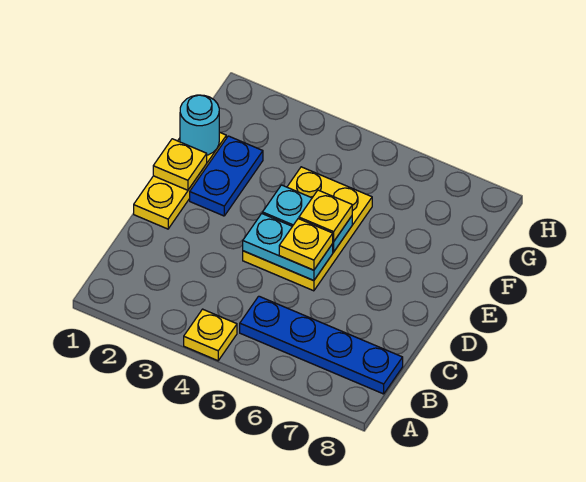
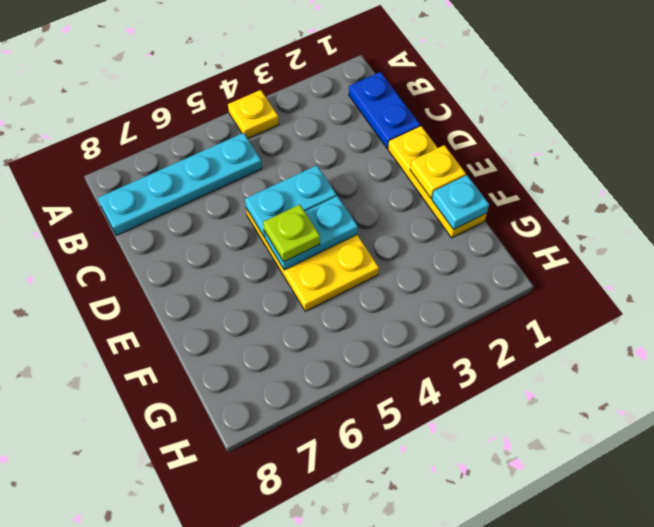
blue plate B5:B8 level 1 -> cyan plate B5:B8 level 1
yellow plate D5 level 3 -> none
blue plate E2:F2 level 1 -> blue plate B1:C1 level 1
yellow plate E5 level 3 -> lime plate E5 level 3
cyan round brick F1 level 2 -> cyan plate F1 level 2

